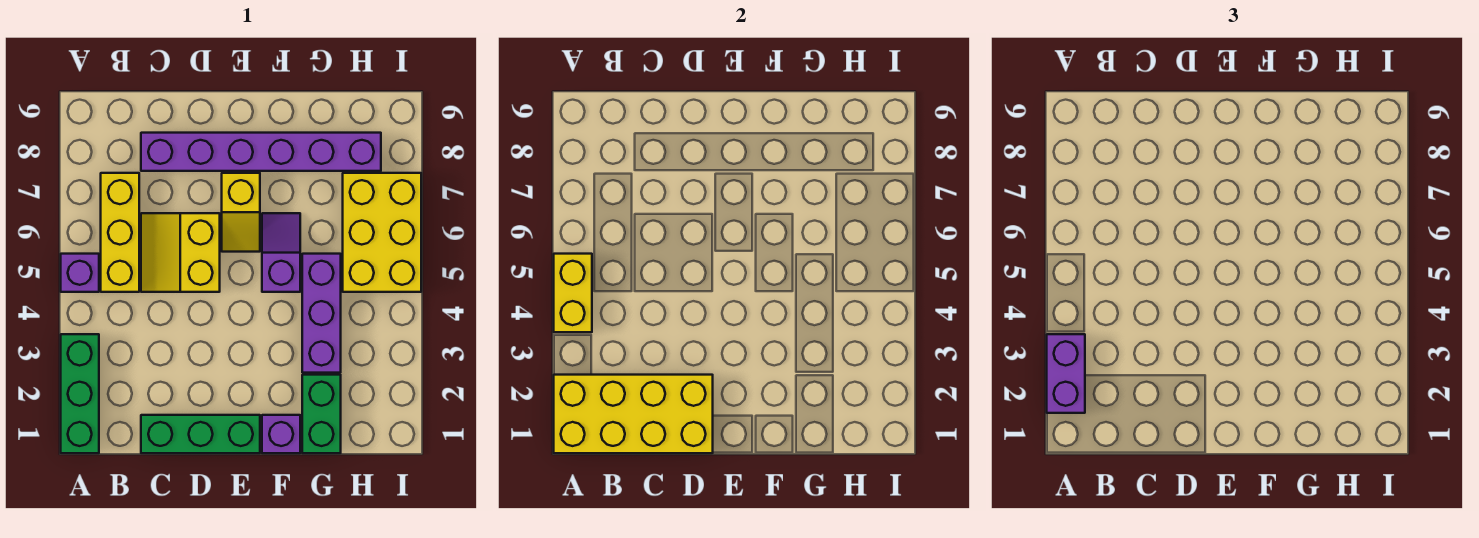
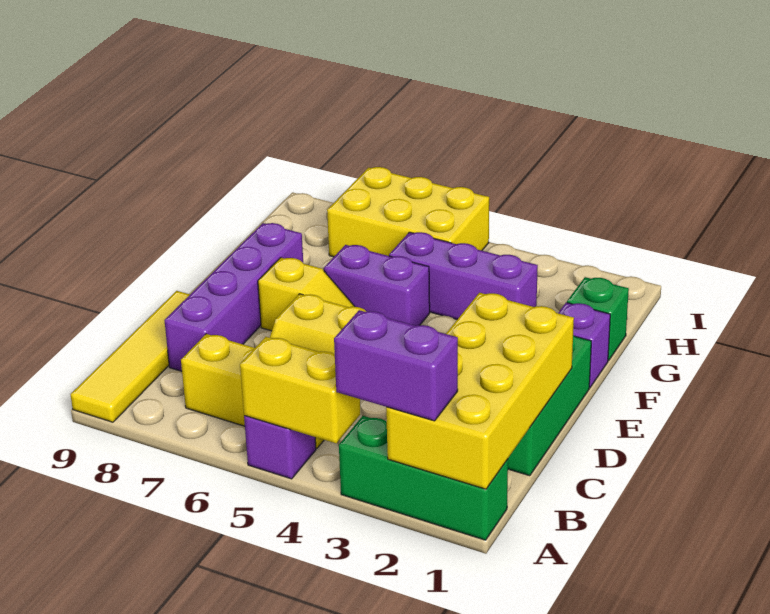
none -> yellow tile A9:D9 level 1
purple brick C8:H8 level 1 -> purple brick C8:F8 level 1
purple slope F5:F6 level 1 top 5 -> purple brick F5:F6 level 1
green brick G1:G2 level 1 -> green brick G1 level 1

